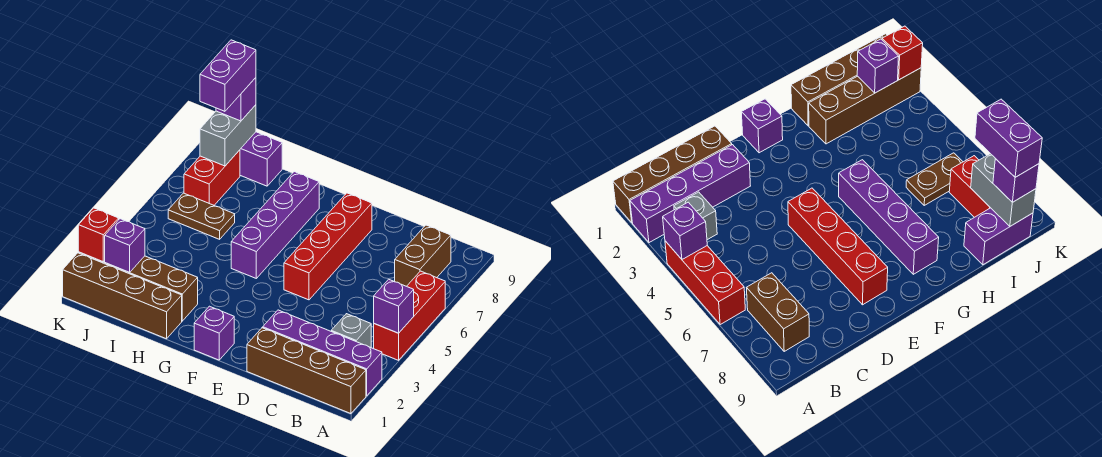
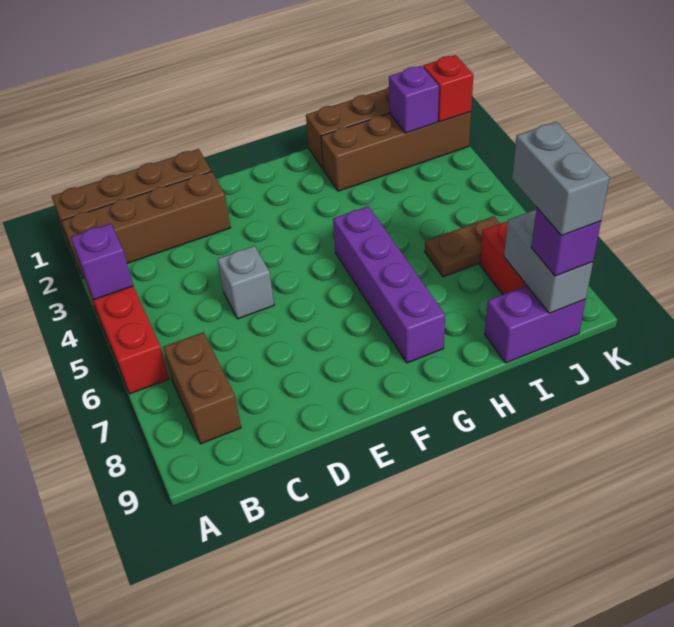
purple brick A2:D2 level 1 -> brown brick A2:D2 level 1
grey brick B3 level 1 -> grey brick D5 level 1
red brick E5:E8 level 1 -> none
purple brick F1 level 1 -> none
purple brick J8:J9 level 4 -> grey brick J8:J9 level 4

